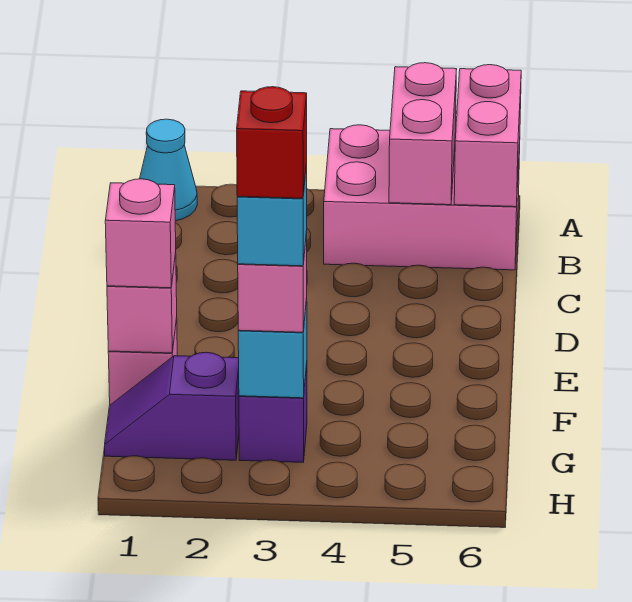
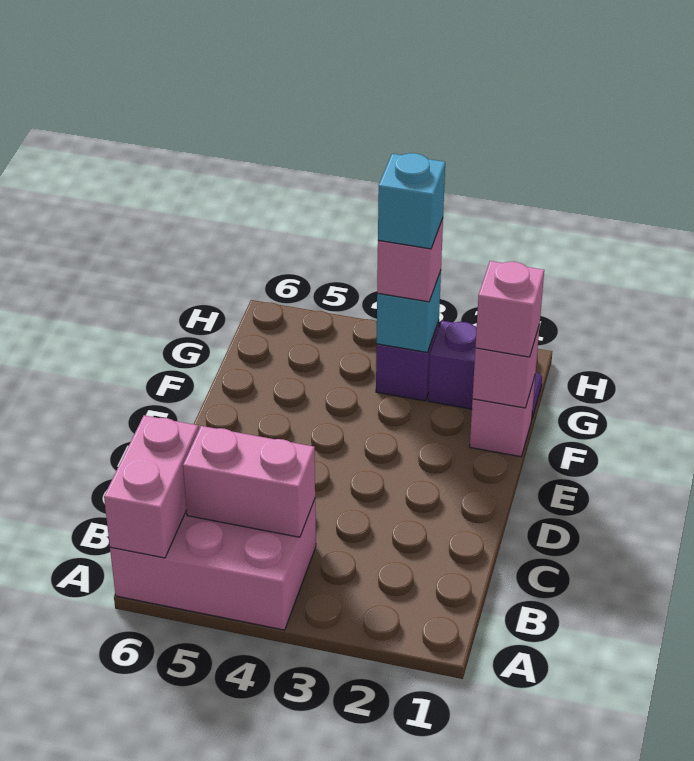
cyan cone A1 level 1 -> none
pink brick A5:B5 level 2 -> pink brick B4:B5 level 2
red brick G3 level 5 -> none

